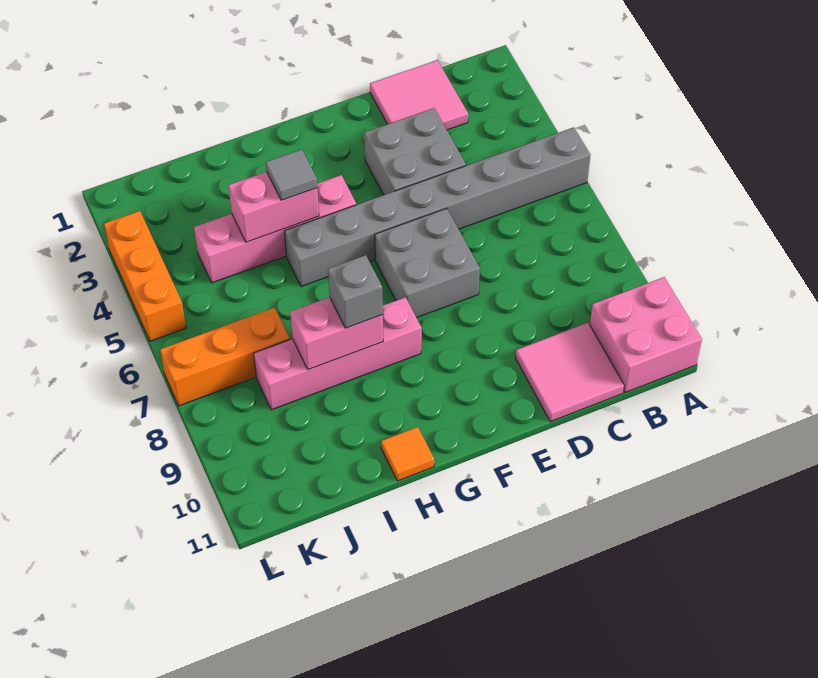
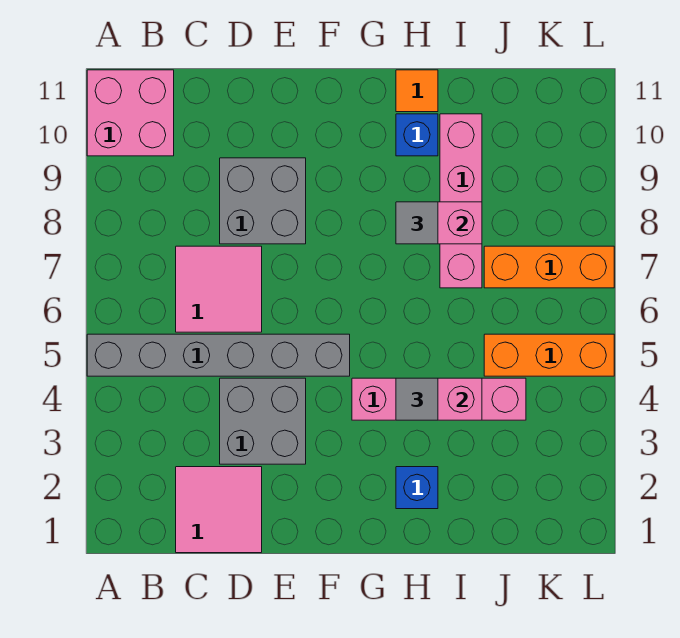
grey brick A5:H5 level 1 -> grey brick A5:F5 level 1
pink tile C10:D11 level 1 -> pink tile C6:D7 level 1
grey brick E6:F7 level 1 -> grey brick D8:E9 level 1
pink brick G8:J8 level 1 -> pink brick I7:I10 level 1
none -> blue brick H2 level 1
grey brick H8 level 3 -> grey tile H8 level 3
none -> blue brick H10 level 1
orange brick L3:L5 level 1 -> orange brick J5:L5 level 1

